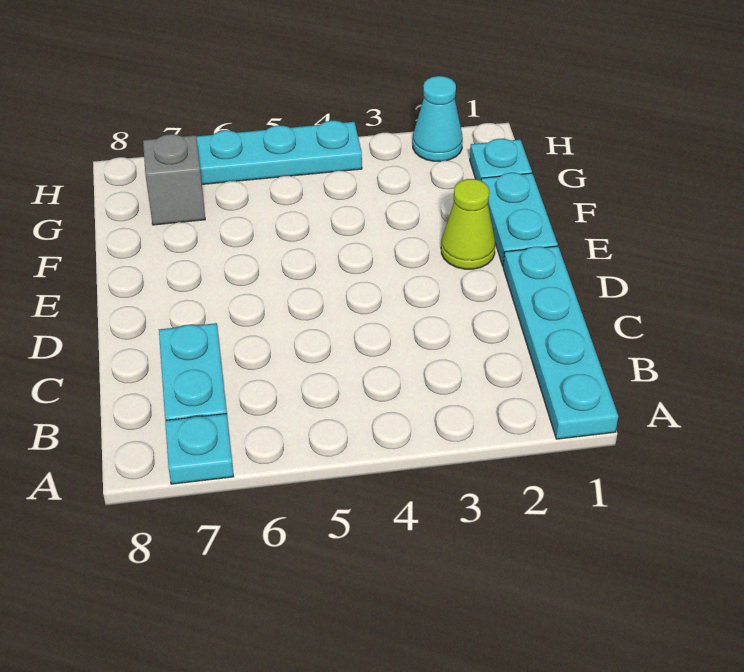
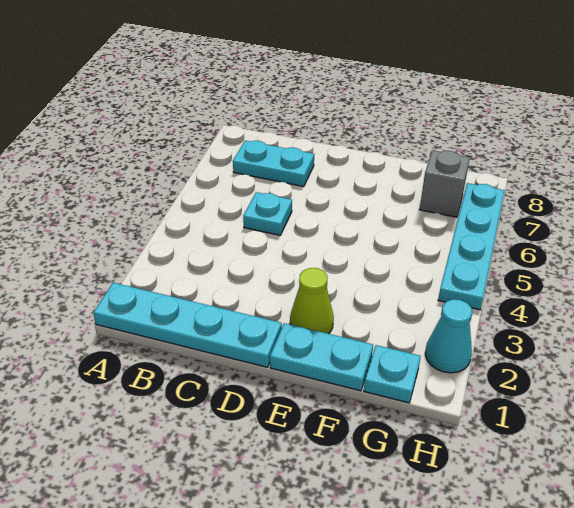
cyan plate A7 level 1 -> cyan plate C5 level 1

